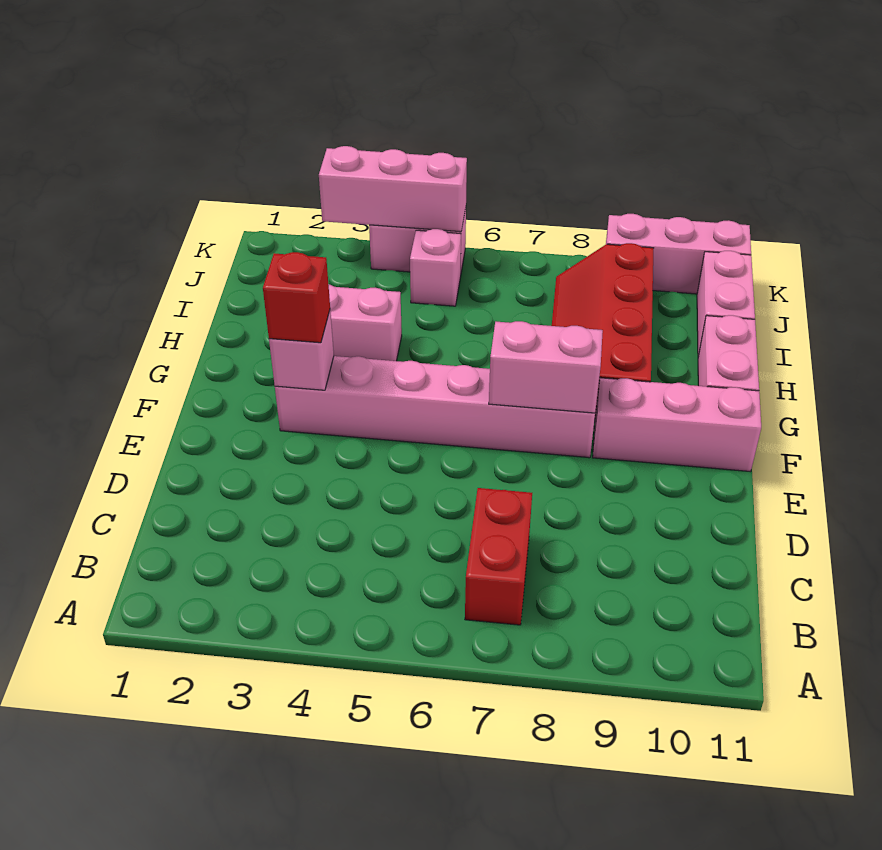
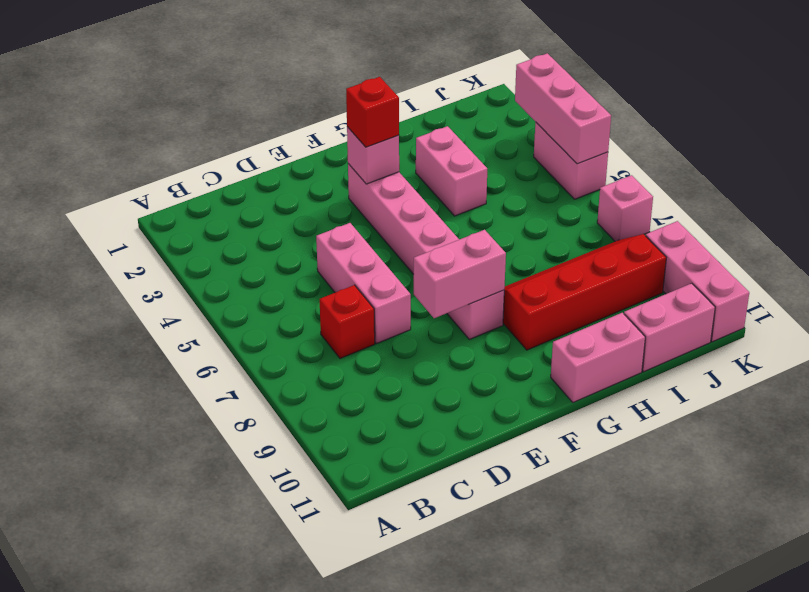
red brick B7:C7 level 1 -> red brick C7 level 1
pink brick F7:F8 level 2 -> pink brick E8:F8 level 2
pink brick F9:F11 level 1 -> pink brick D5:D7 level 1
pink brick J5 level 1 -> pink brick K7 level 1

